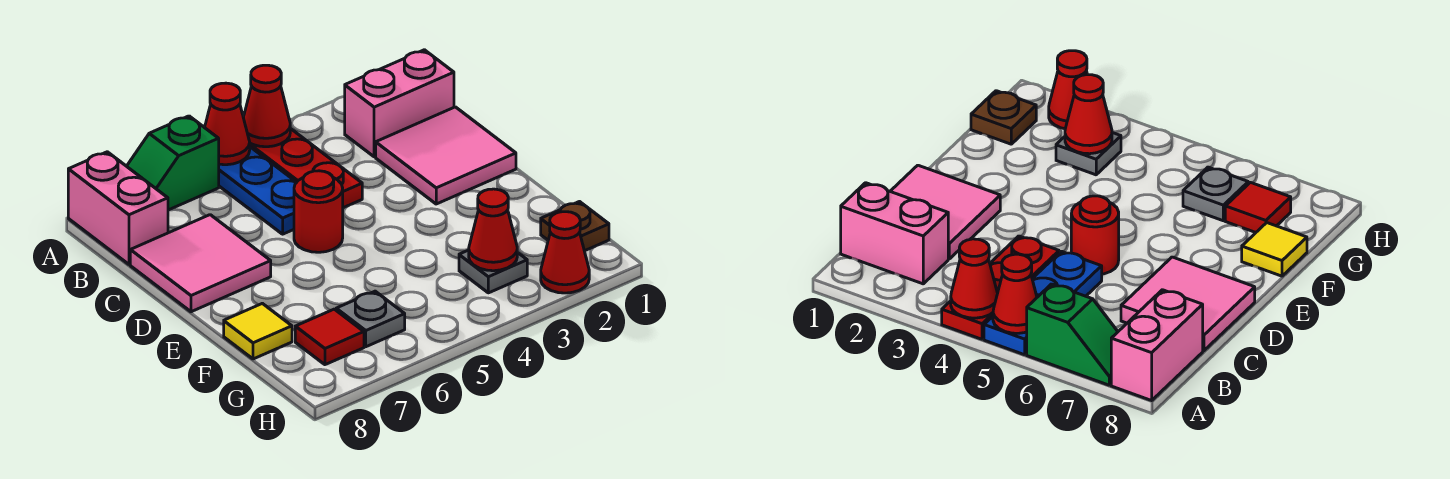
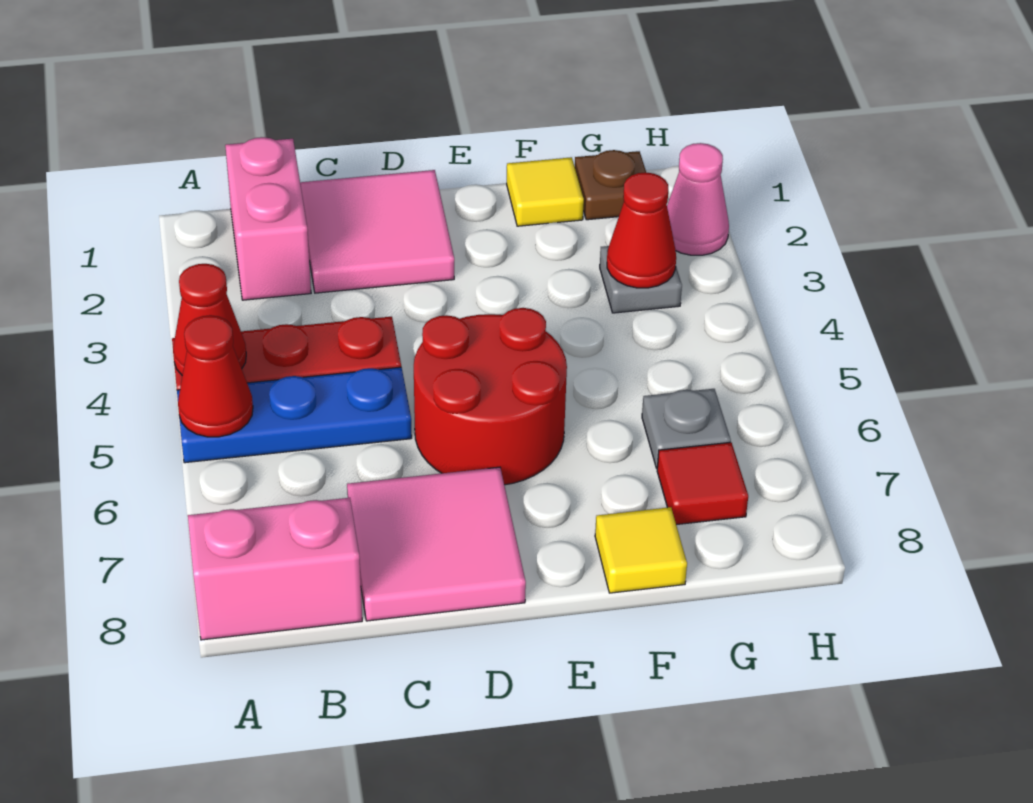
green slope A6:A7 level 1 top 6 -> none
red round brick D5 level 1 -> red round brick D5:E6 level 1
none -> yellow tile F1 level 1
red cone H2 level 1 -> pink cone H2 level 1

